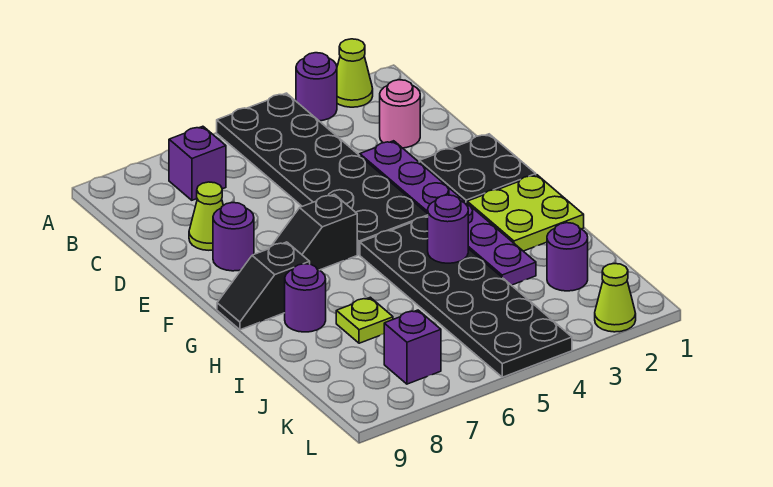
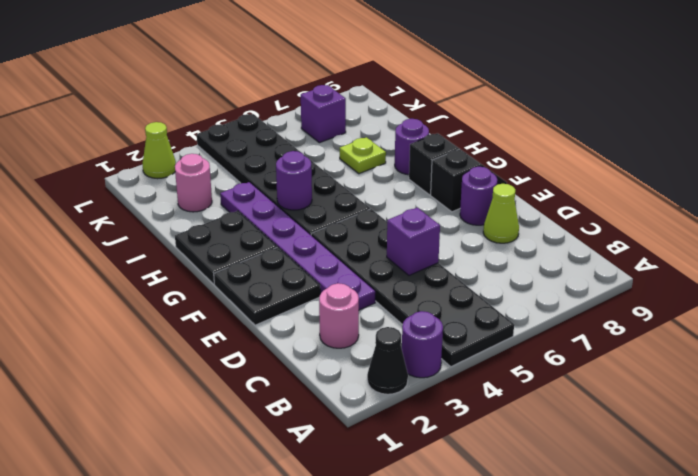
lime cone A2 level 1 -> black cone A2 level 1
purple brick B7 level 1 -> purple brick D5 level 2
black slope F6:F7 level 1 top 6 -> black slope F8:F9 level 1 top 8
lime plate G1:H2 level 1 -> black plate G1:H2 level 1
purple round brick J2 level 1 -> pink round brick J2 level 1

